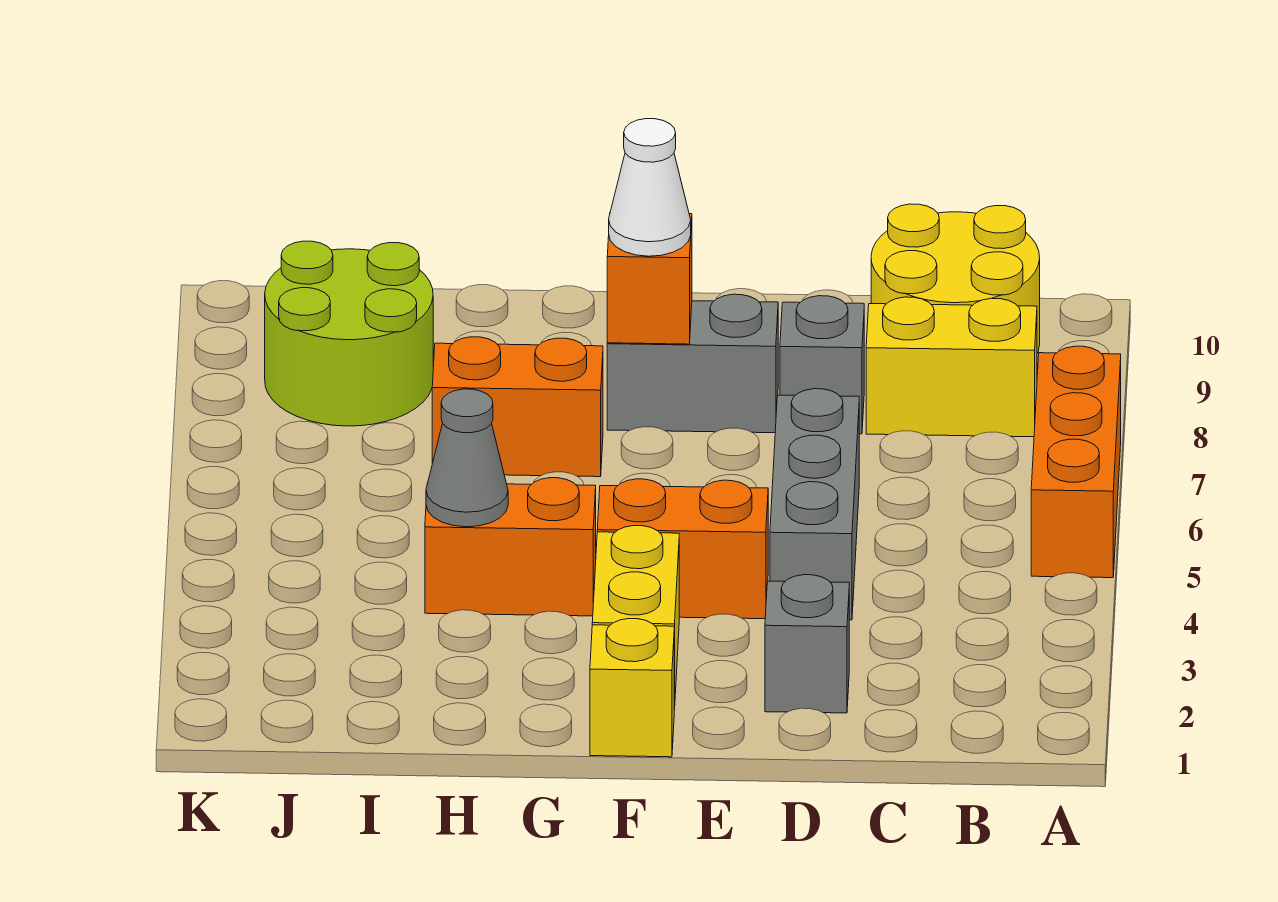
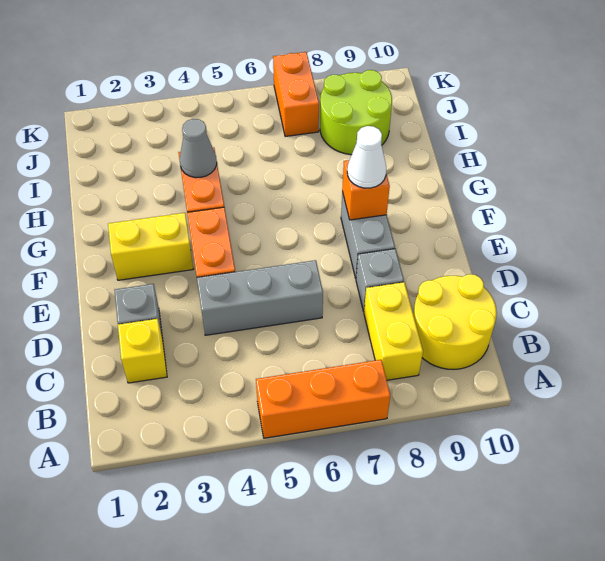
yellow brick F1 level 1 -> yellow brick C2 level 1
orange brick G7:H7 level 1 -> orange brick J7:K7 level 1

